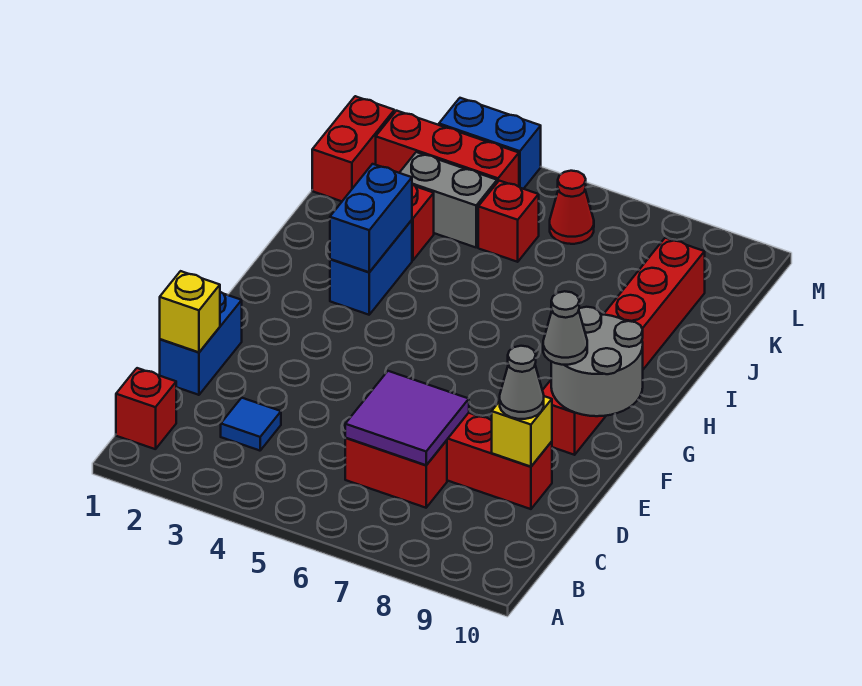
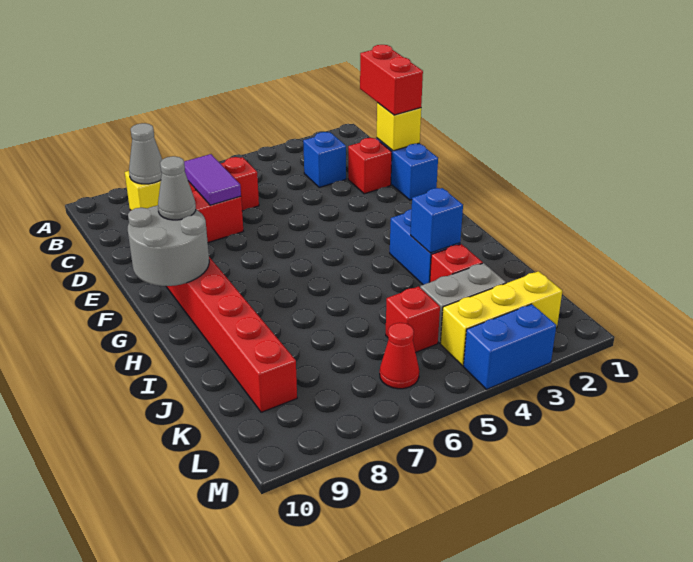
red brick B1 level 1 -> red brick D2 level 1
blue tile C3 level 1 -> blue brick C3 level 1
purple tile C6:D7 level 2 -> purple tile C7:D7 level 2
blue brick H3:I3 level 2 -> blue brick I3 level 2
red brick K1:L1 level 1 -> red brick C1:D1 level 3
red brick L2:L4 level 1 -> yellow brick L2:L4 level 1

